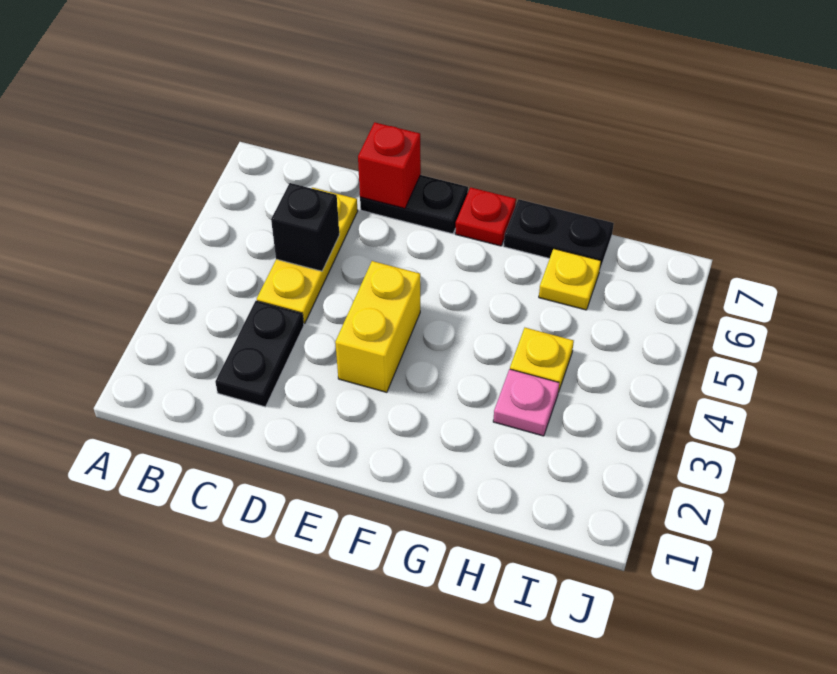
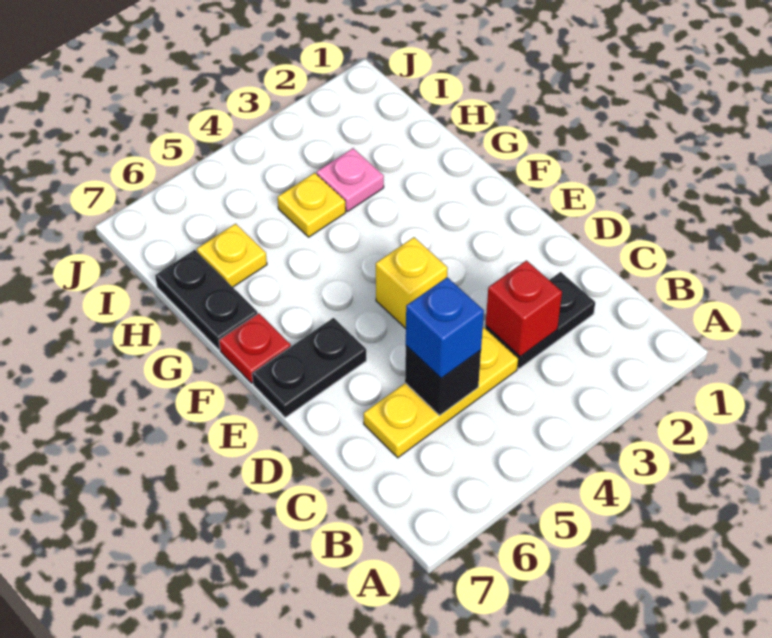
none -> blue brick C5 level 3
black plate D7:E7 level 1 -> black plate E6:E7 level 1
red brick D7 level 2 -> red brick C3 level 2
yellow brick E3:E4 level 1 -> yellow brick E4 level 1

